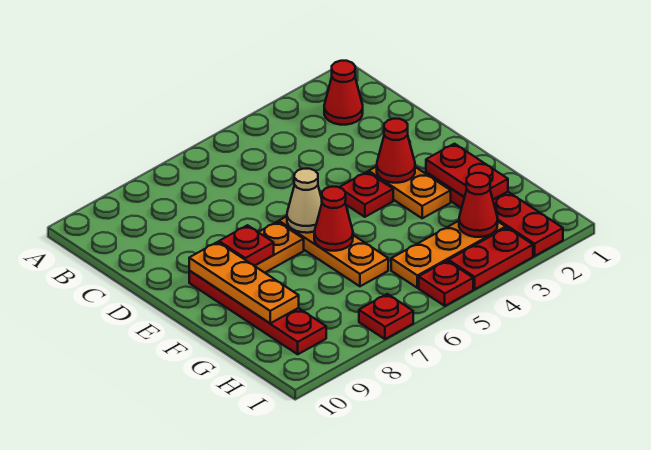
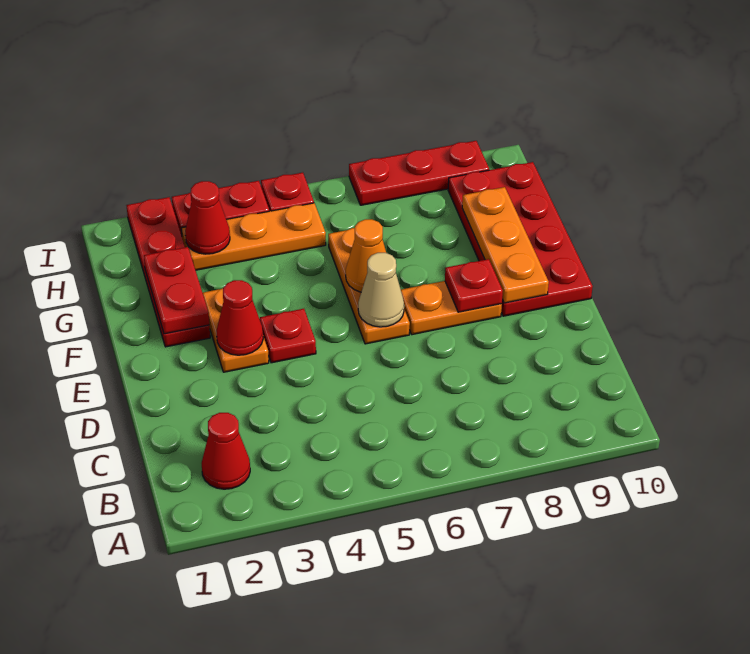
red plate E9:H9 level 1 -> red plate E9:H10 level 1
red cone F6 level 2 -> orange cone F6 level 2
red plate I7 level 1 -> red plate I7:I9 level 1

